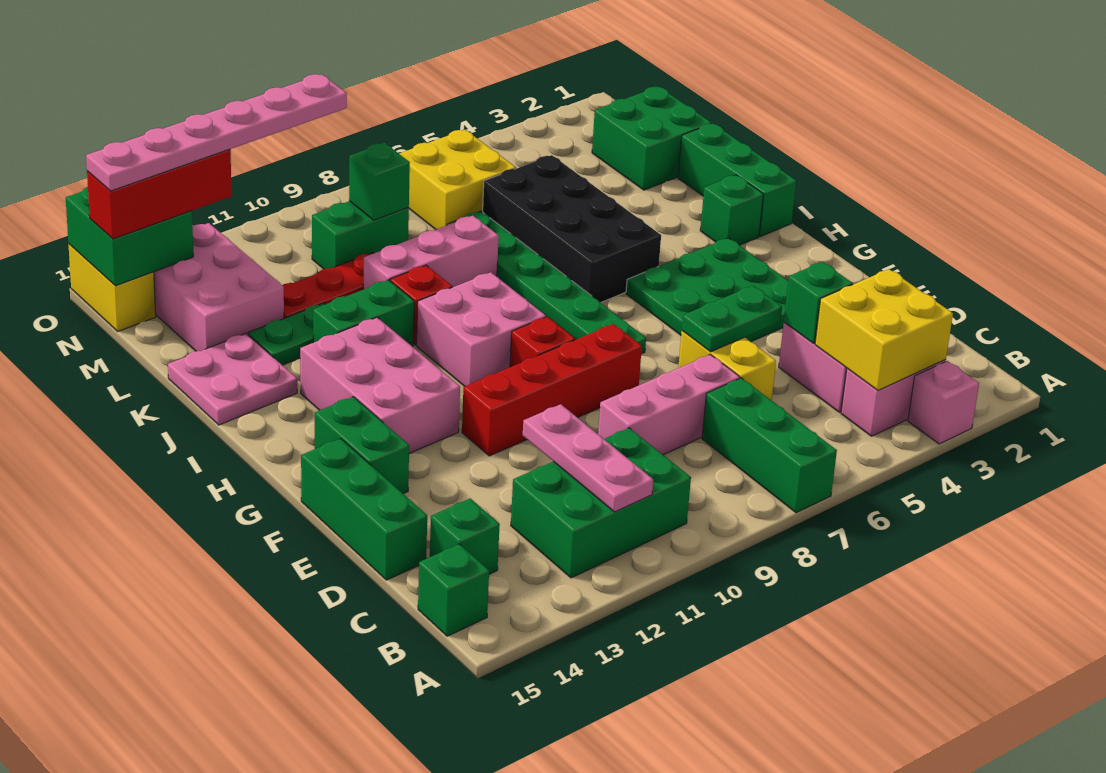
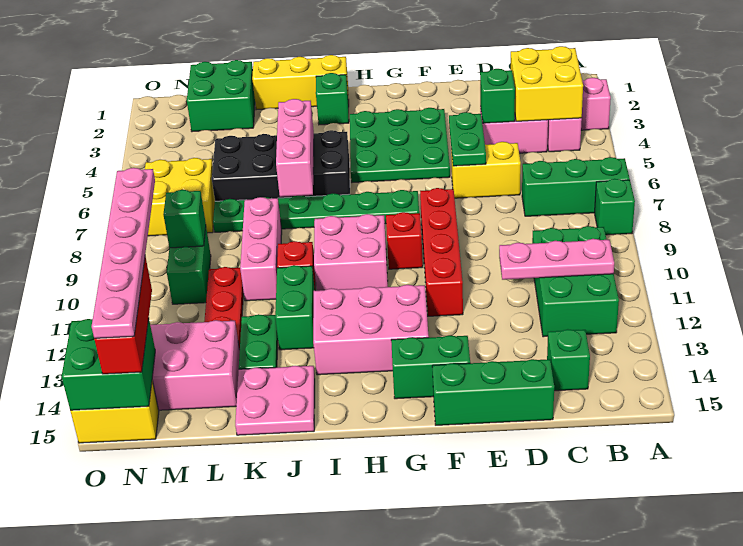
green brick B15 level 1 -> green brick A8 level 1
pink brick D7:D9 level 1 -> pink brick J5:J7 level 2
green brick I1:K1 level 1 -> yellow brick I1:K1 level 1

